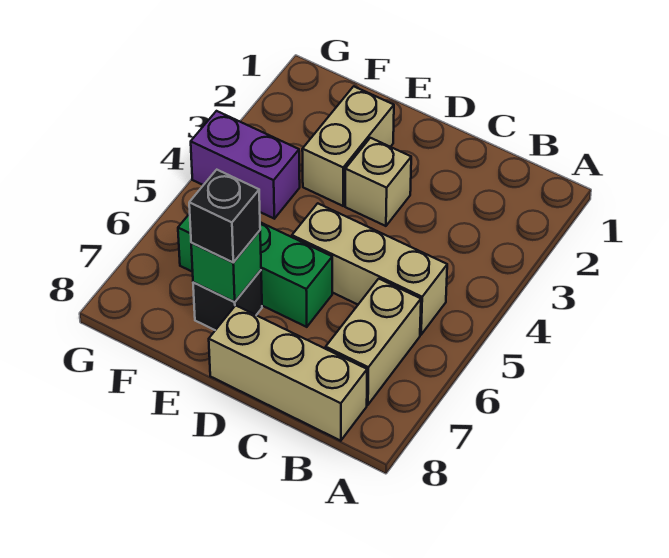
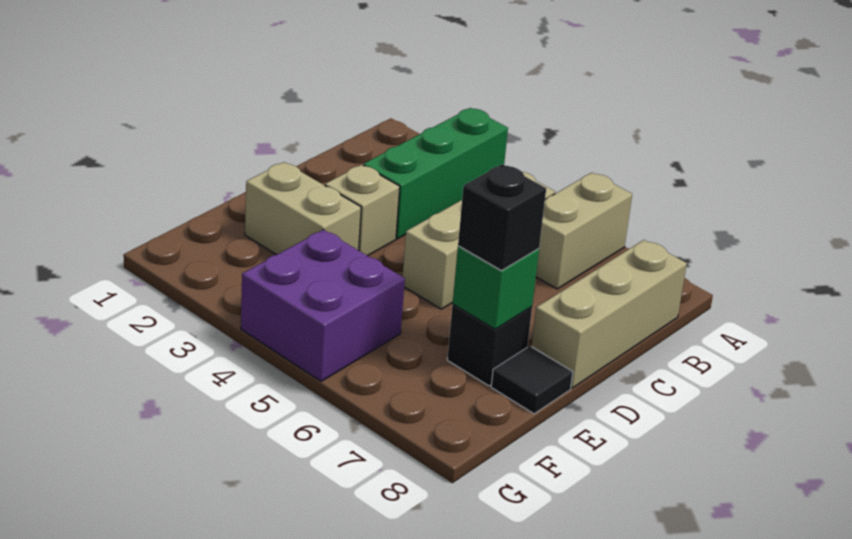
tan brick B6:B7 level 1 -> tan brick A6:B6 level 1
green brick D6:F6 level 1 -> green brick A3:C3 level 1
none -> black tile E8 level 1
purple brick F4:G4 level 1 -> purple brick F4:G5 level 1

